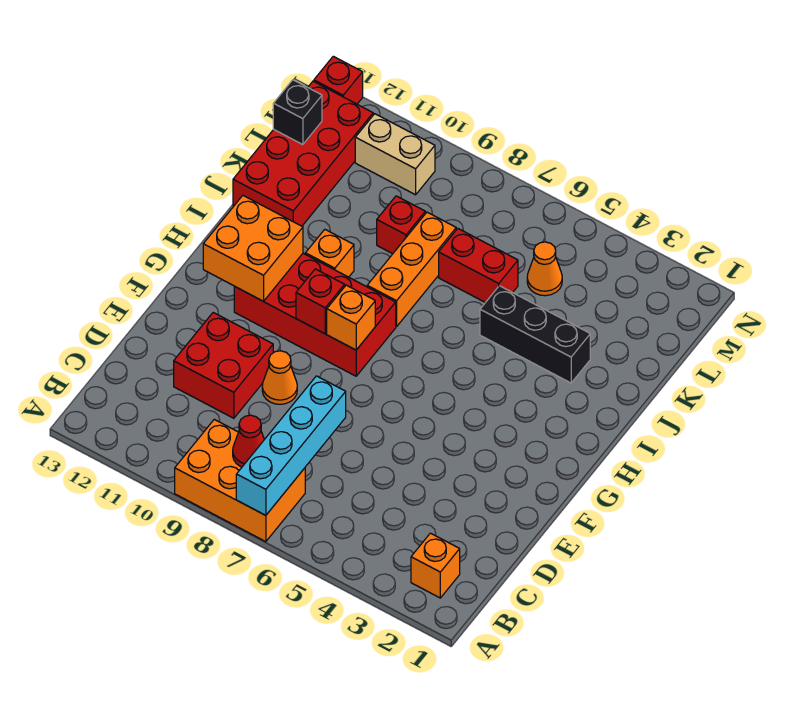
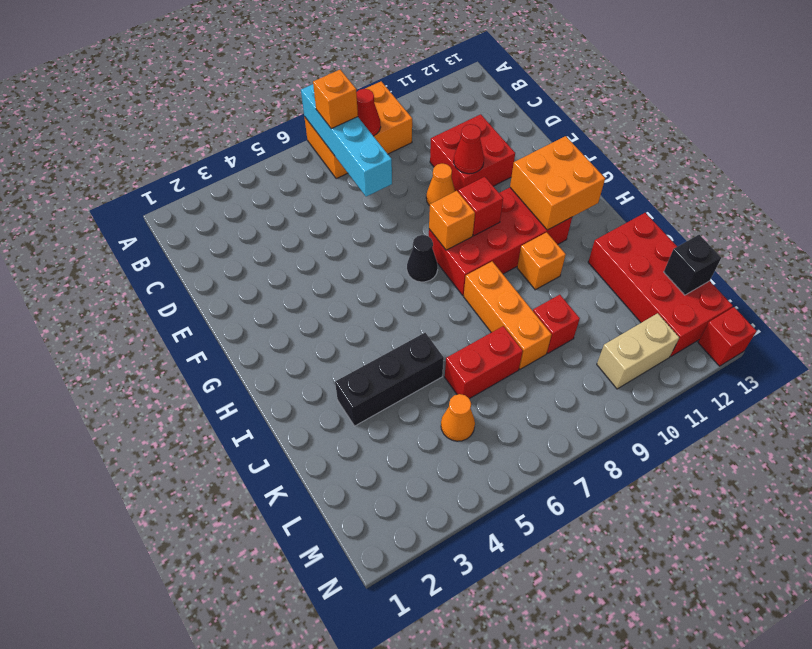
orange brick B2 level 1 -> orange brick B7 level 3
none -> red cone E10 level 2
none -> black cone G7 level 1

